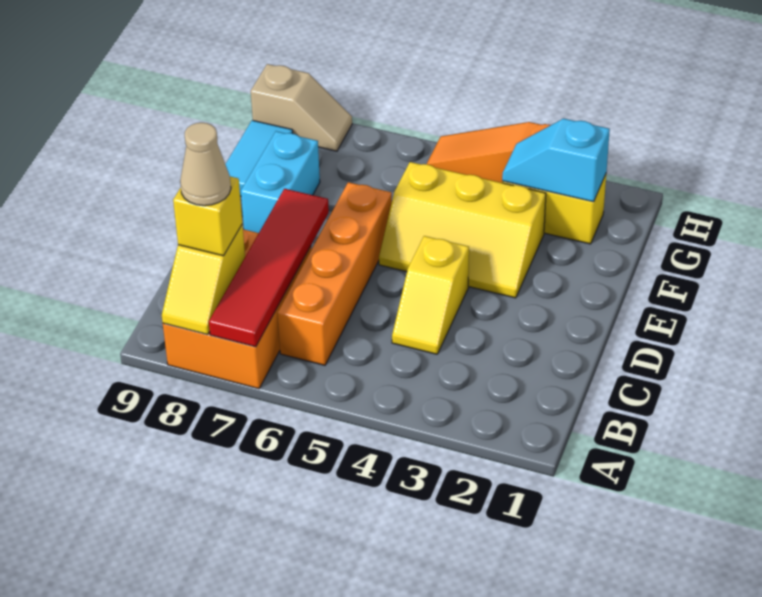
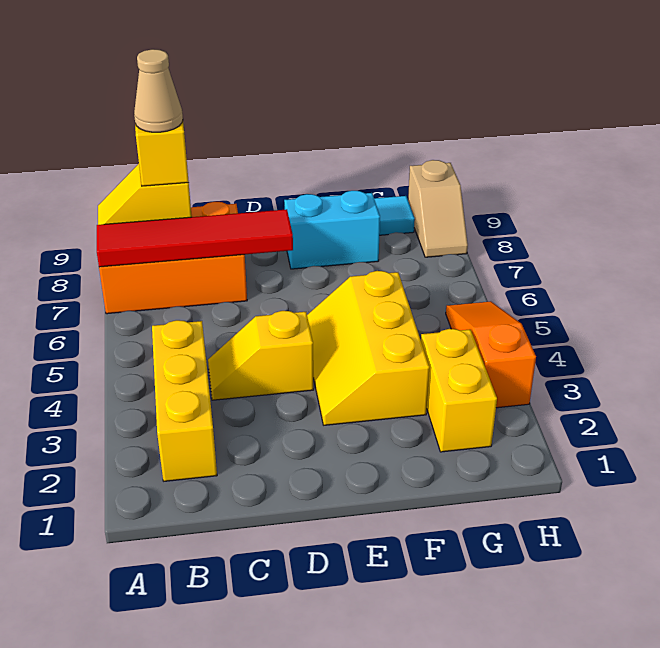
none -> yellow brick B2:B4 level 1
orange brick B6:E6 level 1 -> none
cyan slope G2:G3 level 2 top 2 -> none

